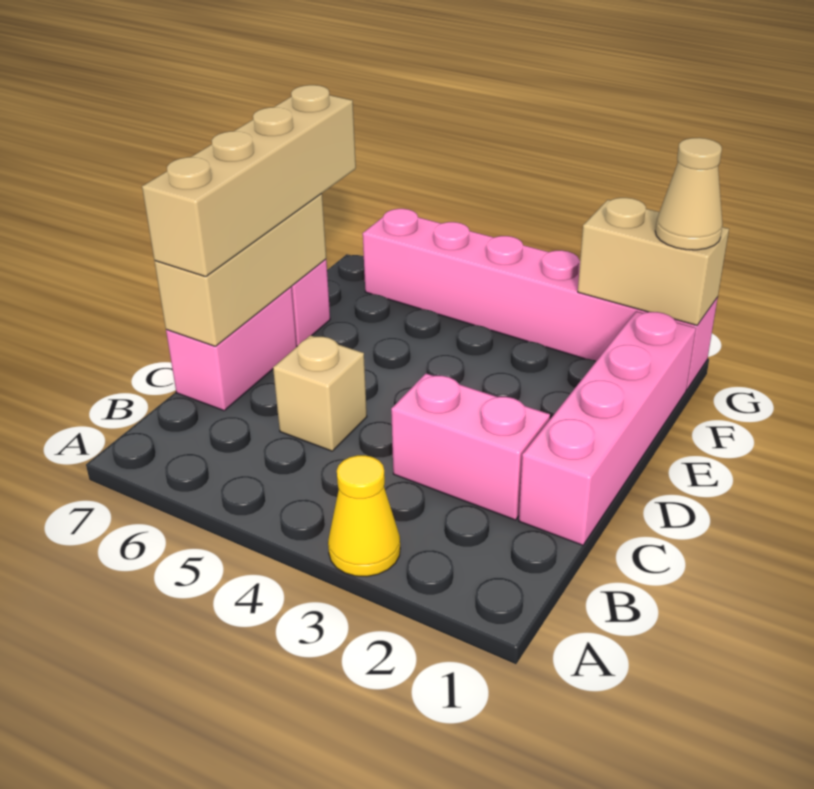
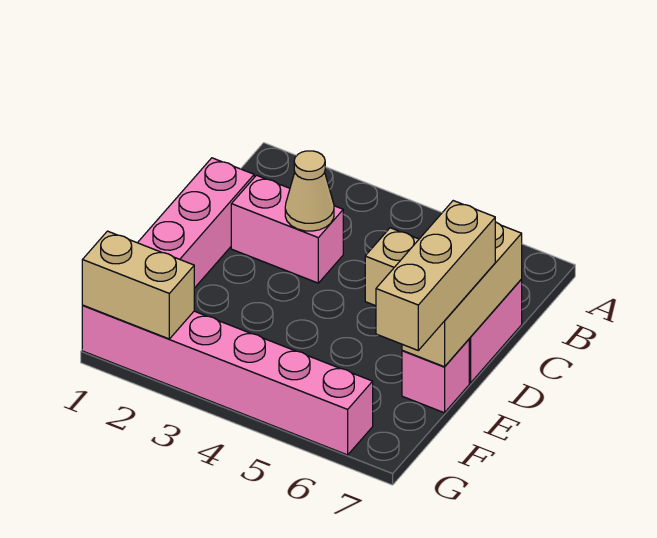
yellow cone A3 level 1 -> none
tan brick C7:F7 level 3 -> tan brick D7:F7 level 3
tan cone G1 level 3 -> tan cone C3 level 2

